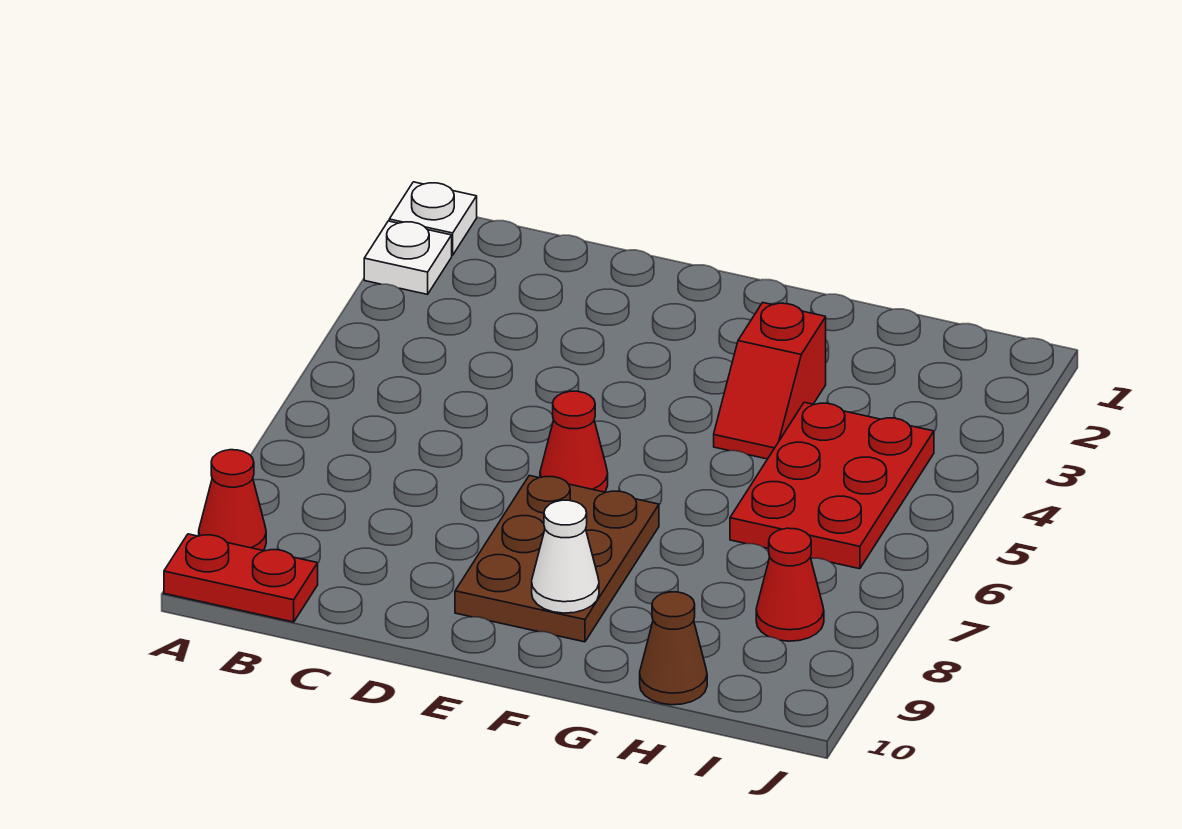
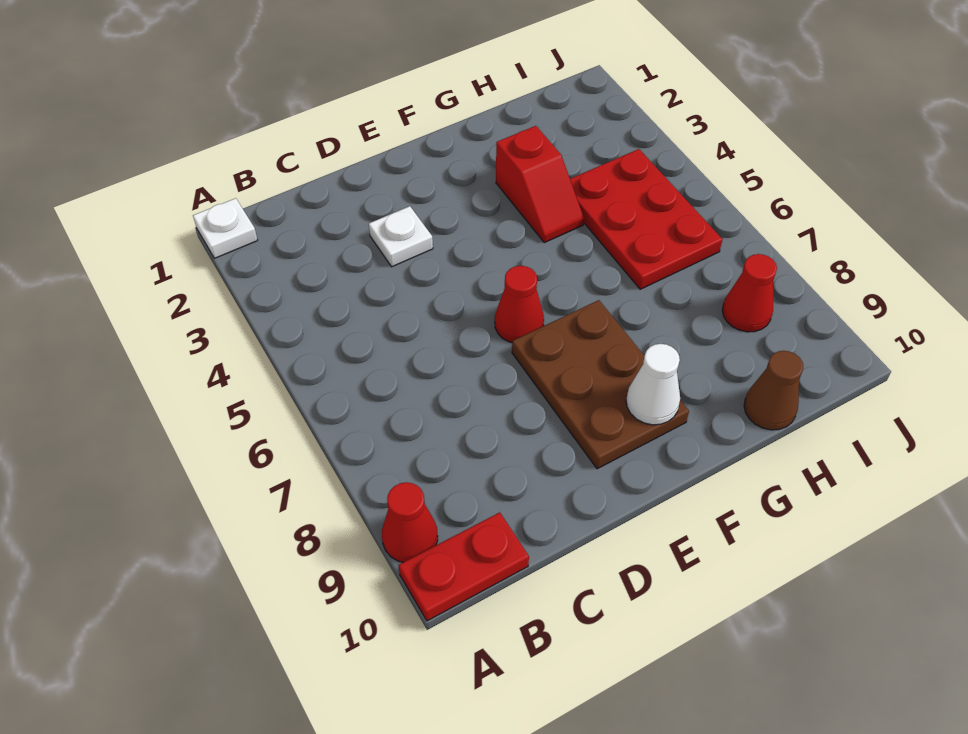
white plate A2 level 1 -> white plate D3 level 1

